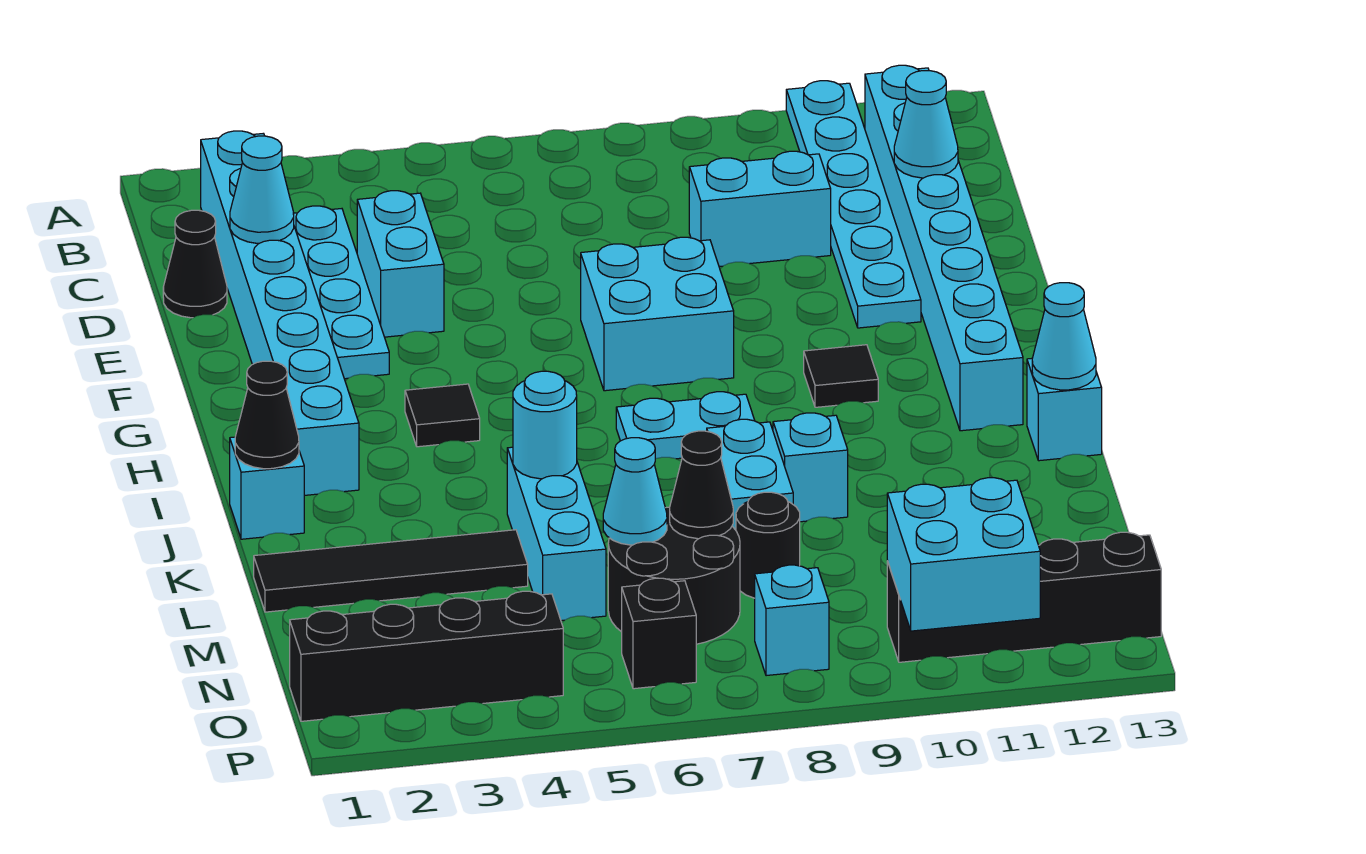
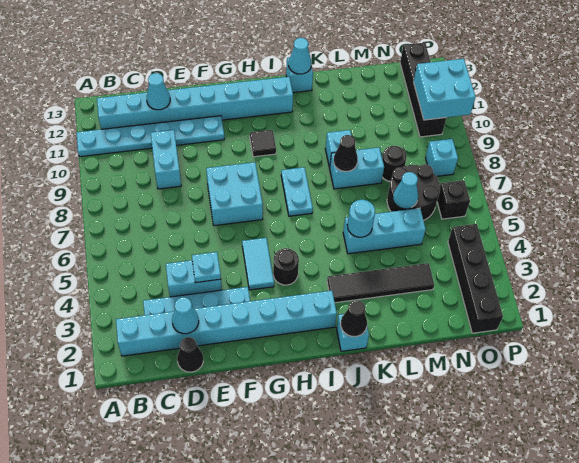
none -> cyan plate E4 level 2
none -> cyan tile G4:G5 level 1
black tile H4 level 1 -> black round brick H4 level 1
black tile L1:L4 level 1 -> black tile J3:M3 level 1
black cone M7 level 2 -> black cone K8 level 2

